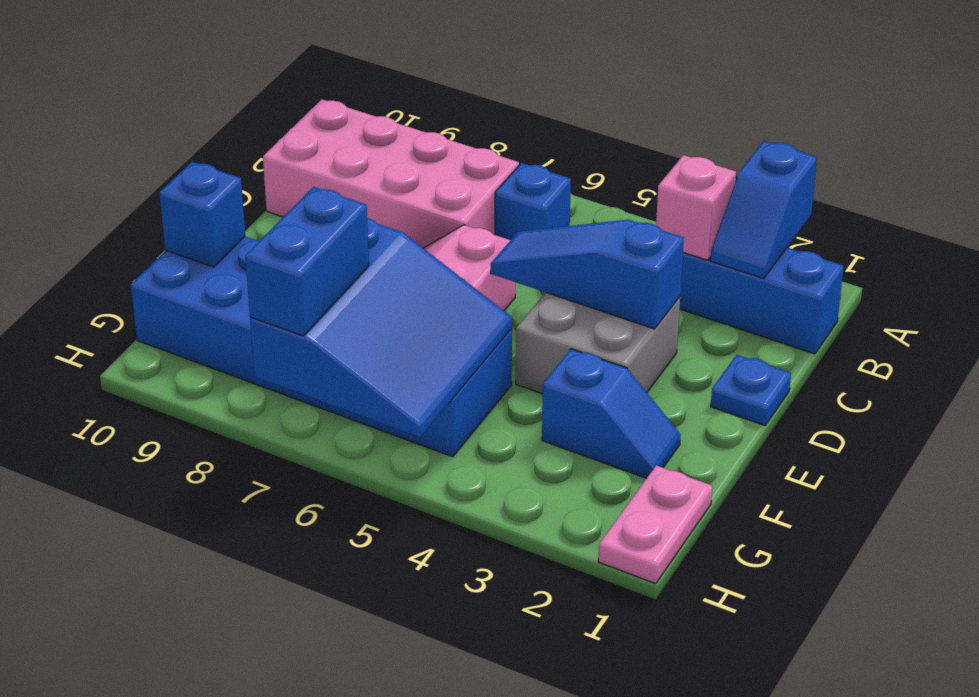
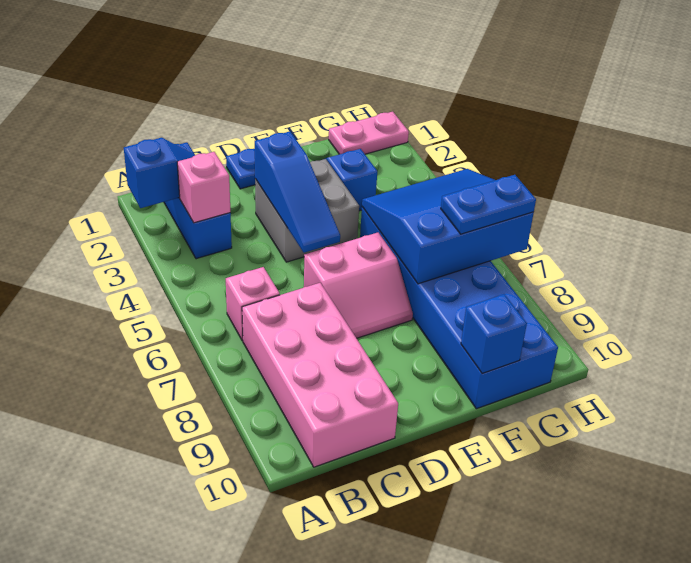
blue brick B6 level 1 -> pink brick B6 level 1
blue brick G7:H7 level 3 -> blue plate G7:H7 level 3

